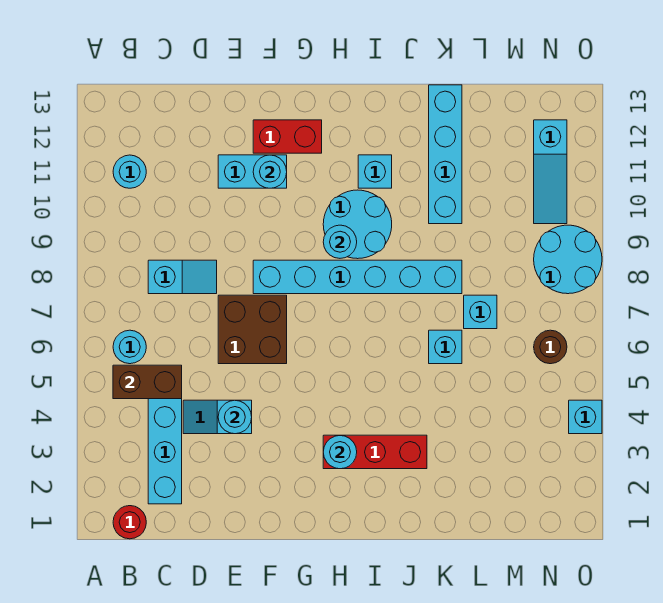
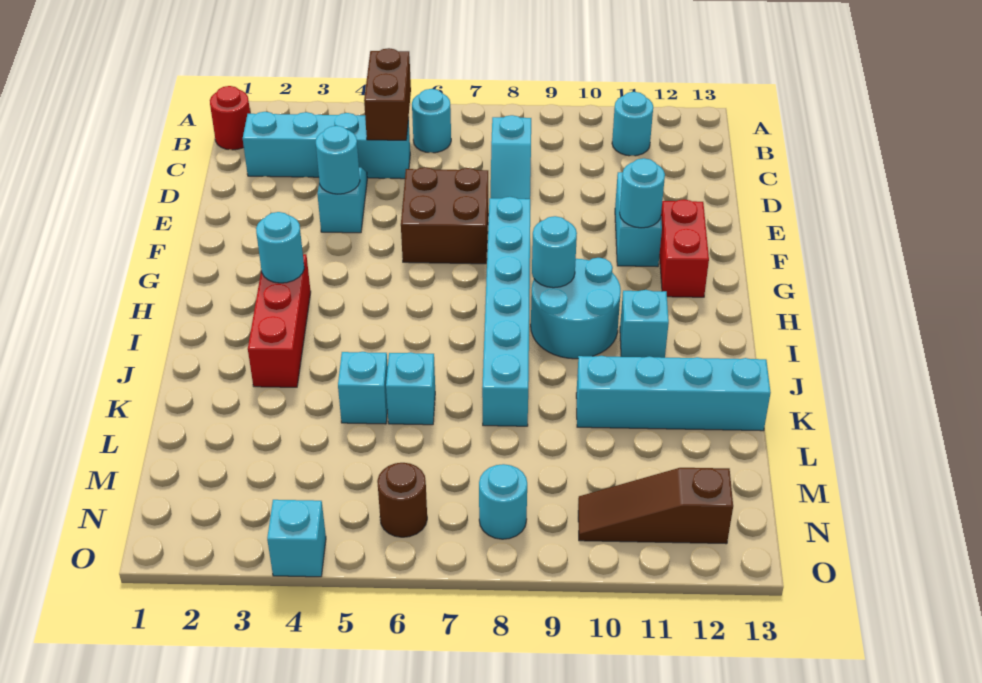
cyan brick L7 level 1 -> cyan brick K5 level 1
cyan round brick N8:O9 level 1 -> cyan round brick N8 level 1
cyan slope N10:N12 level 1 top 12 -> brown slope N10:N12 level 1 top 12

